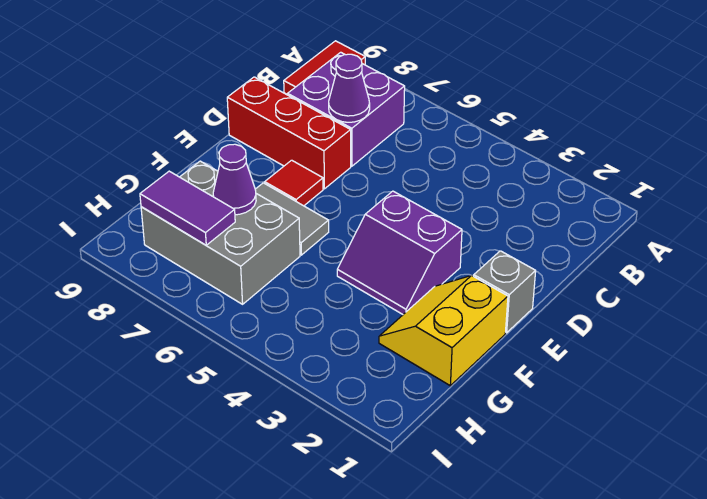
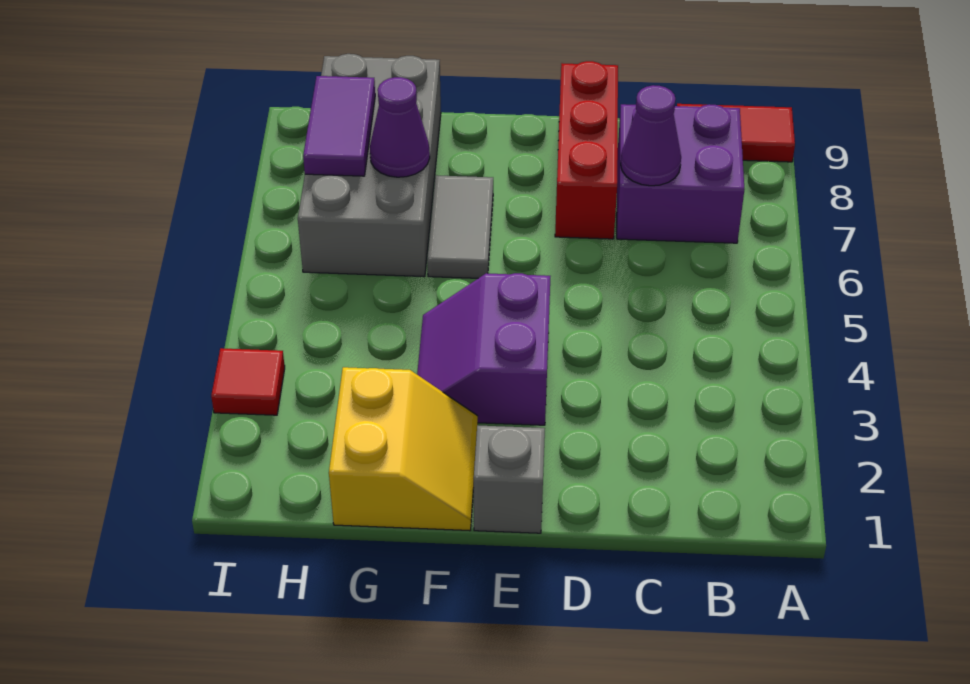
red tile E7 level 1 -> red tile I3 level 1
yellow slope F1:G2 level 1 top 1 -> yellow slope F1:G2 level 1 top G
grey brick G6:H8 level 1 -> grey brick G6:H9 level 1

